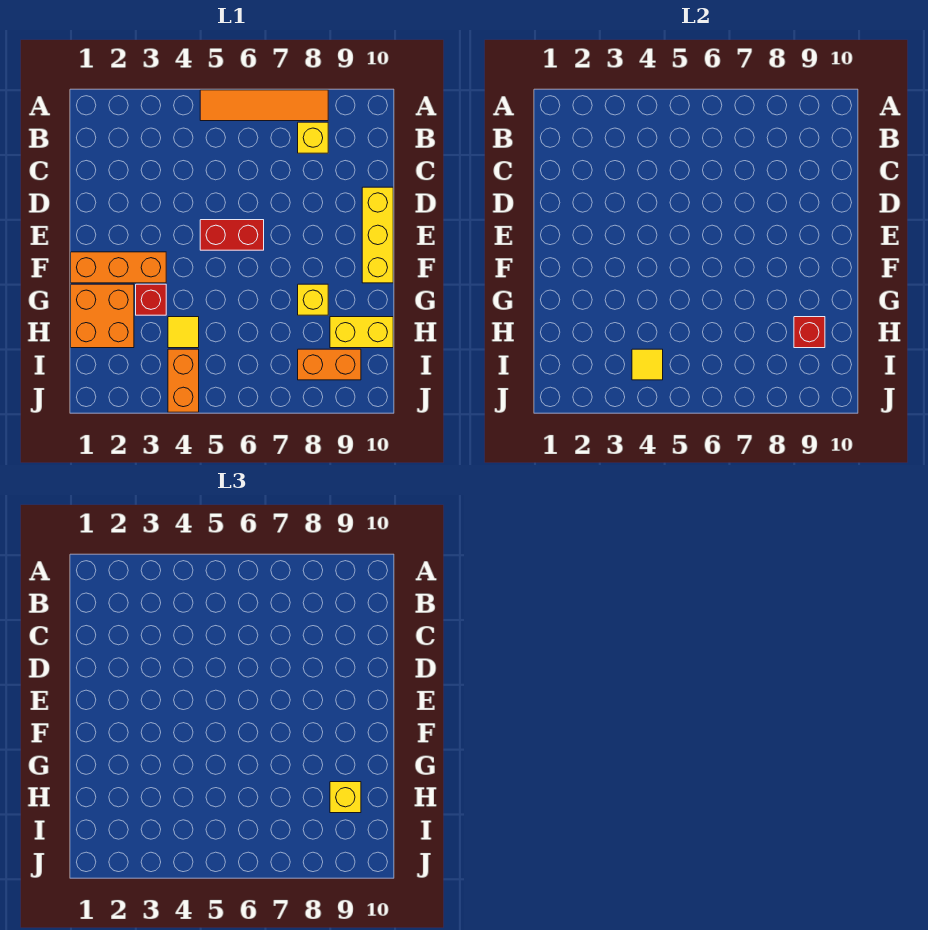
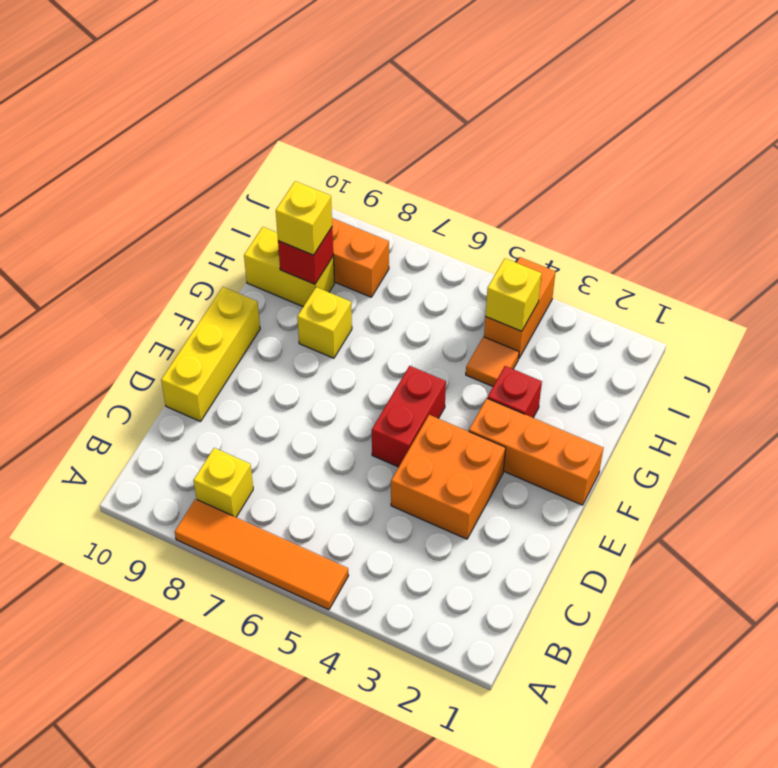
red brick E5:E6 level 1 -> red brick E5:F5 level 1
orange brick G1:H2 level 1 -> orange brick D3:E4 level 1
yellow tile H4 level 1 -> orange tile H4 level 1
yellow tile I4 level 2 -> yellow brick I4 level 2

